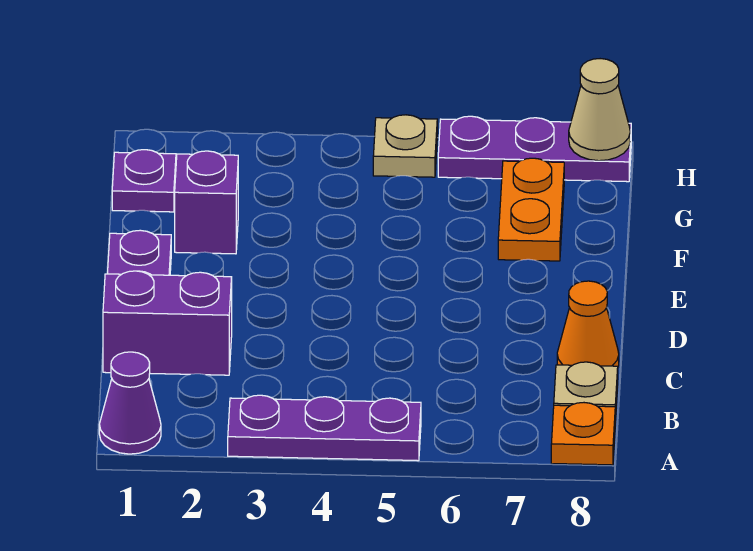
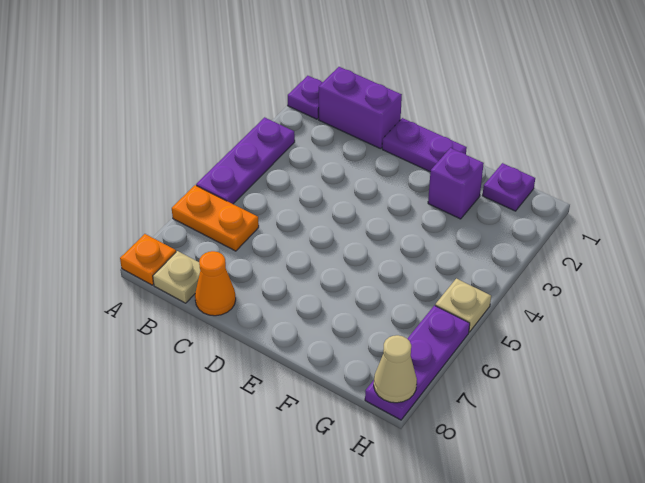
purple cone A1 level 1 -> purple plate A1 level 1
purple brick C1:C2 level 1 -> purple brick B1:C1 level 1
orange plate F7:G7 level 1 -> orange plate A6:B6 level 1

